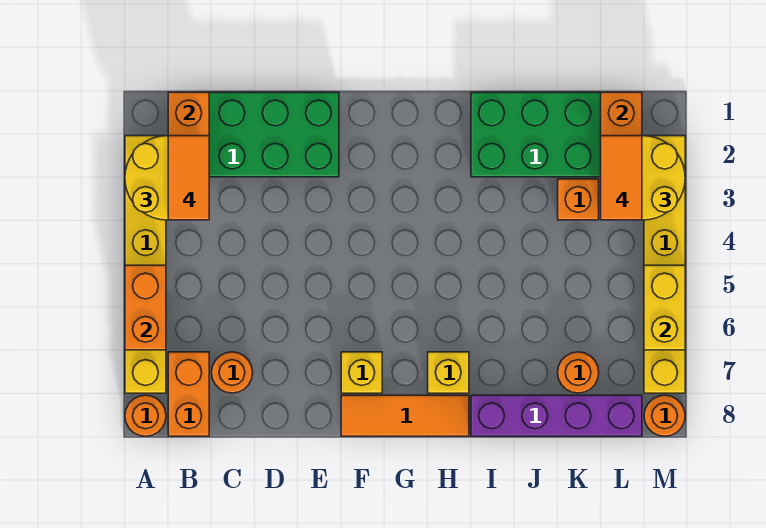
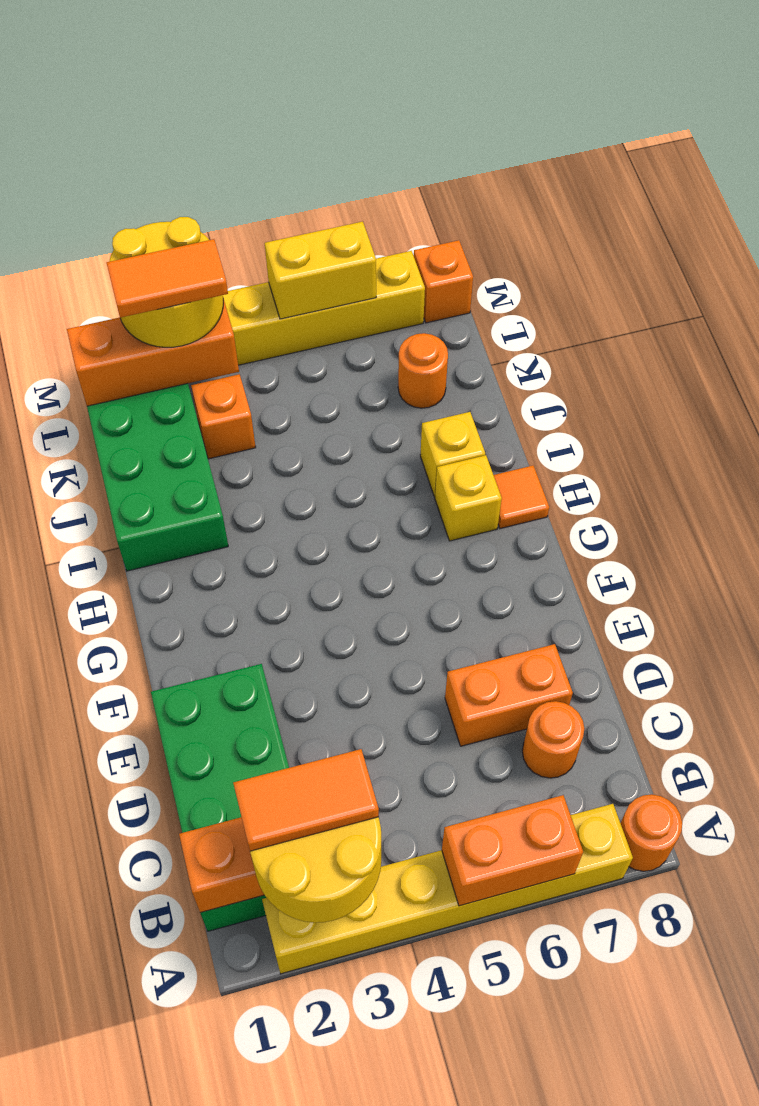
orange brick B7:B8 level 1 -> orange brick D6:D7 level 1
yellow brick F7 level 1 -> yellow brick I7 level 1
orange tile F8:H8 level 1 -> orange tile H8 level 1
purple brick I8:L8 level 1 -> none
orange round brick M8 level 1 -> orange brick M8 level 1

